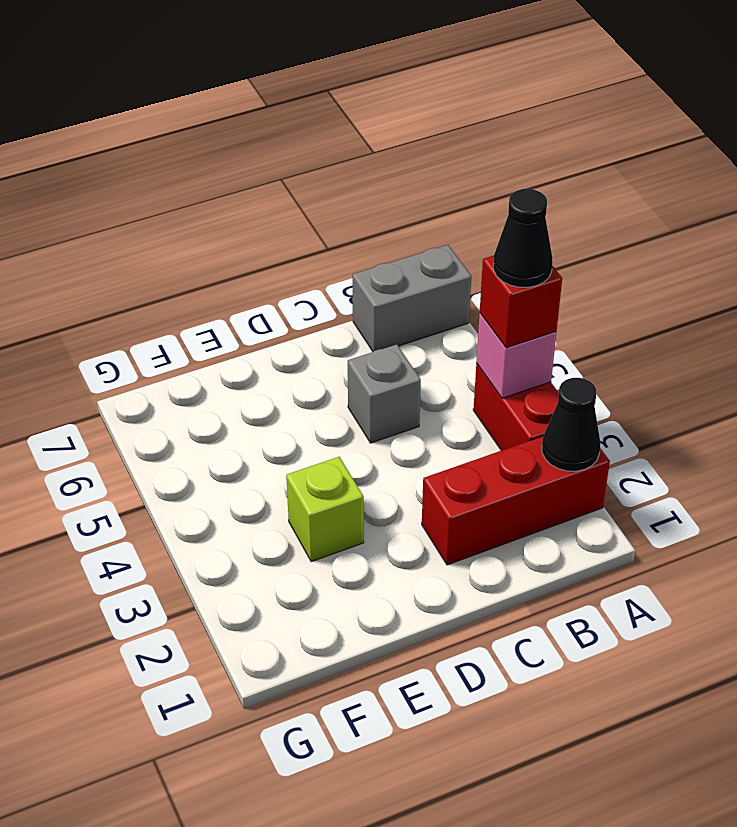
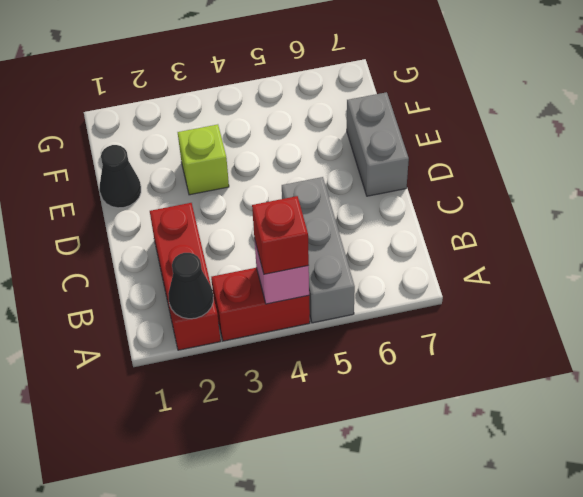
black cone A4 level 4 -> black cone E1 level 1
grey brick A7:B7 level 1 -> grey brick D7:E7 level 1
grey brick C5 level 1 -> grey brick A5:C5 level 1

